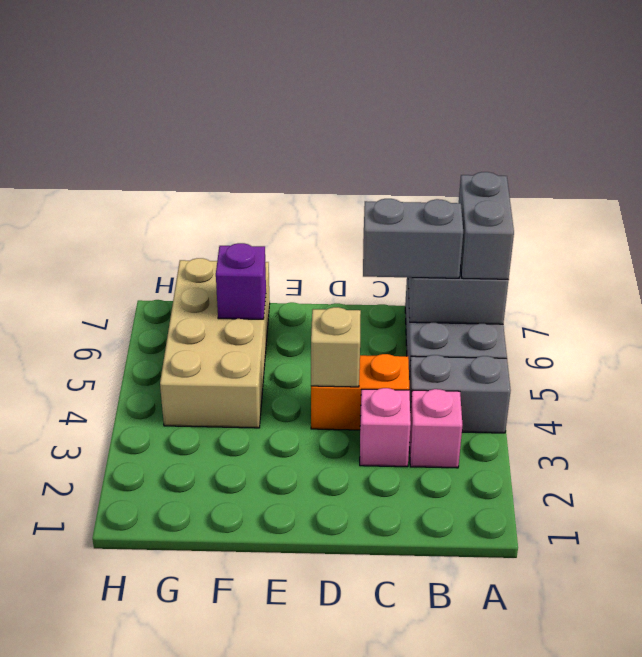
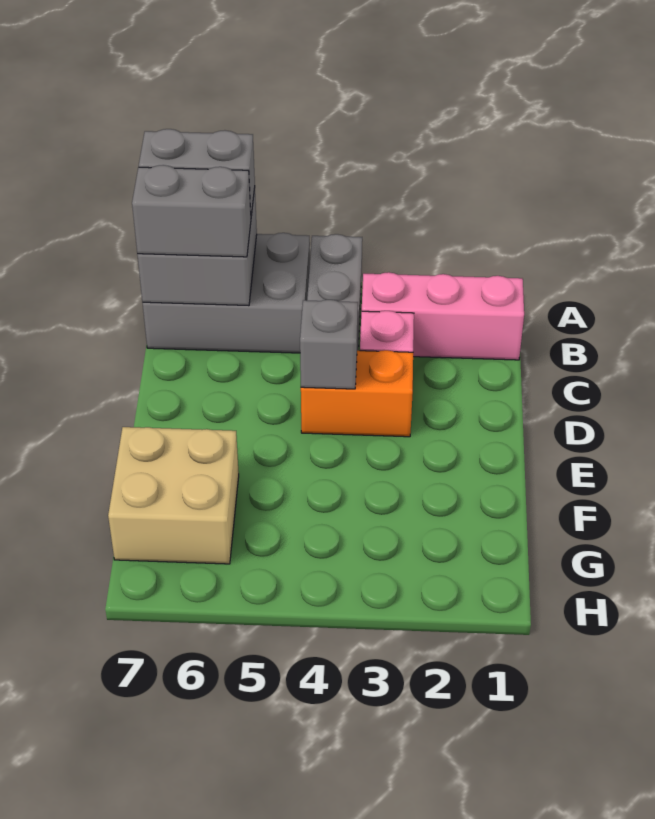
pink brick B3 level 1 -> pink brick B1:B3 level 1
grey brick B6:C6 level 3 -> grey brick B6:B7 level 3
orange brick C4:D4 level 1 -> orange brick D3:D4 level 1
tan brick D4 level 2 -> grey brick D4 level 2
tan brick F4:G7 level 1 -> tan brick F6:G7 level 1
purple brick F6 level 2 -> none

